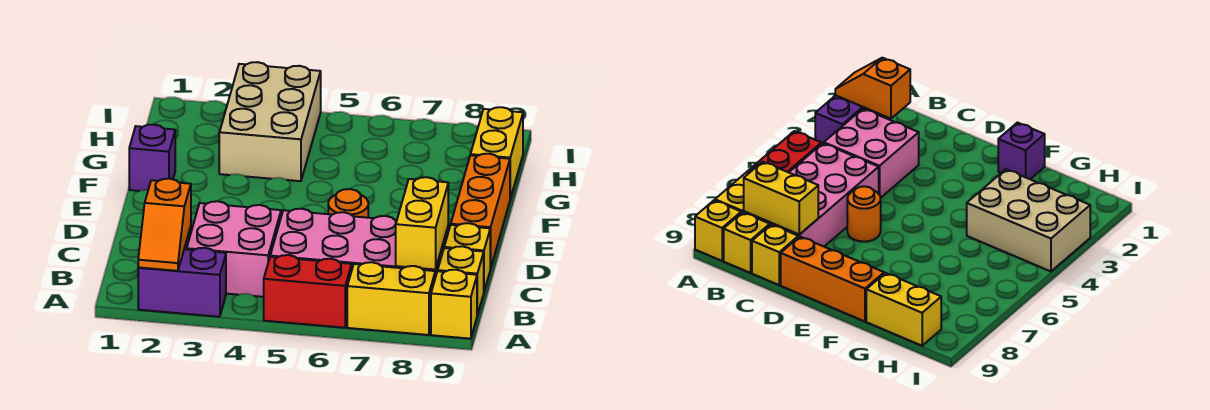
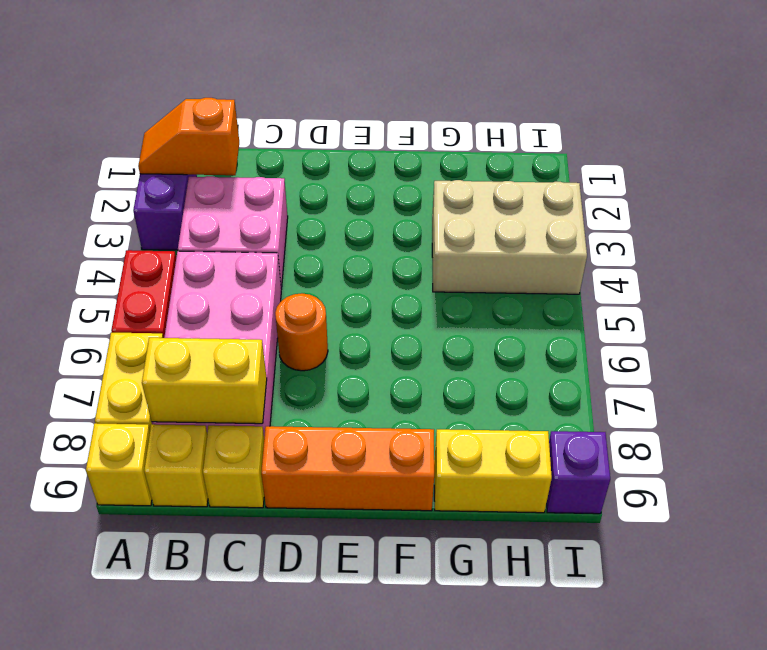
purple brick F1 level 1 -> purple brick I9 level 1

